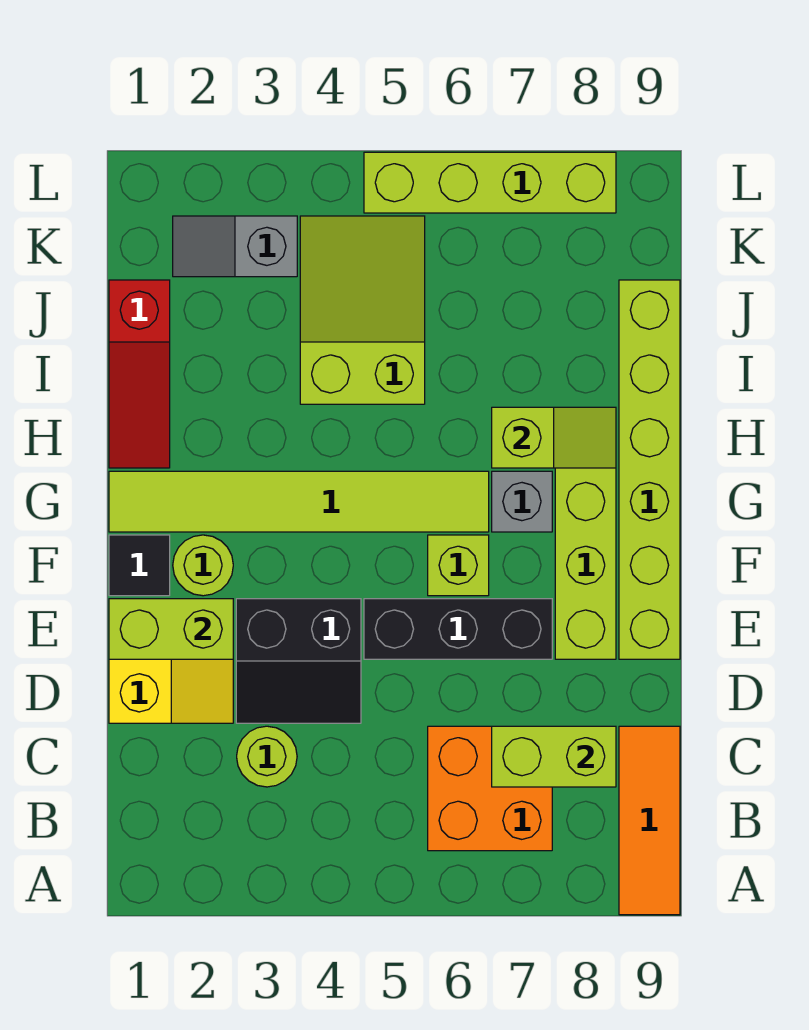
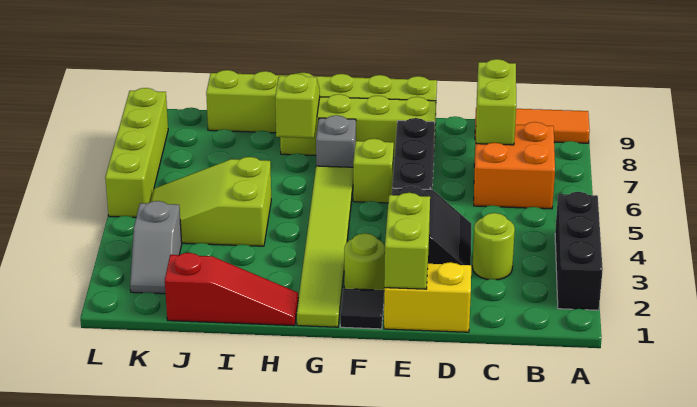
none -> black brick A2:A4 level 1

